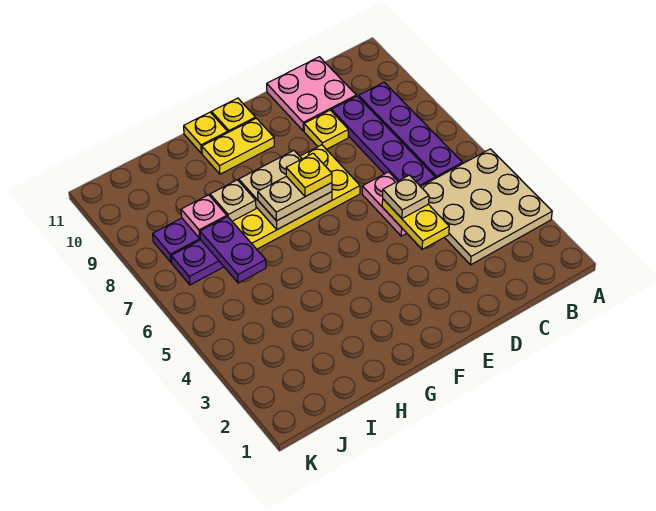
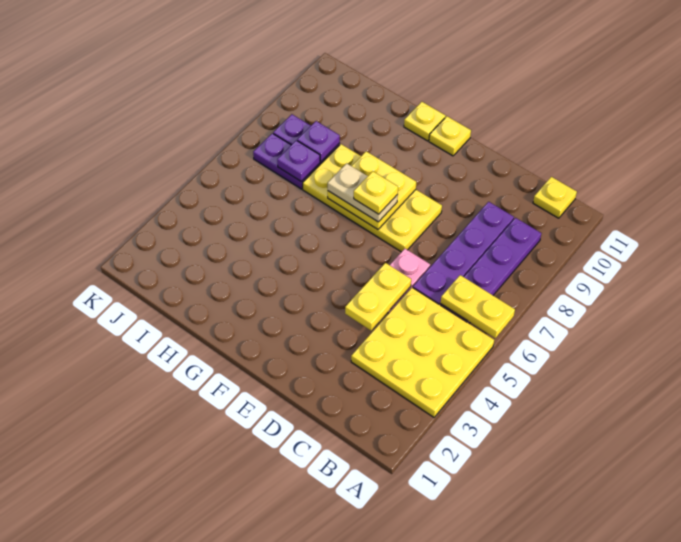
tan plate A3:C5 level 1 -> yellow plate A3:C5 level 1
pink plate C10:D11 level 1 -> none
tan plate D5 level 3 -> none
yellow plate D9 level 1 -> yellow plate B11 level 1
tan plate F7:G8 level 2 -> yellow plate F7:G8 level 2
yellow plate F10:G10 level 1 -> yellow plate A6:B6 level 2
tan plate H8 level 2 -> none
purple plate I6:I7 level 2 -> purple plate I7 level 2
pink plate I8 level 2 -> purple plate I8 level 2

